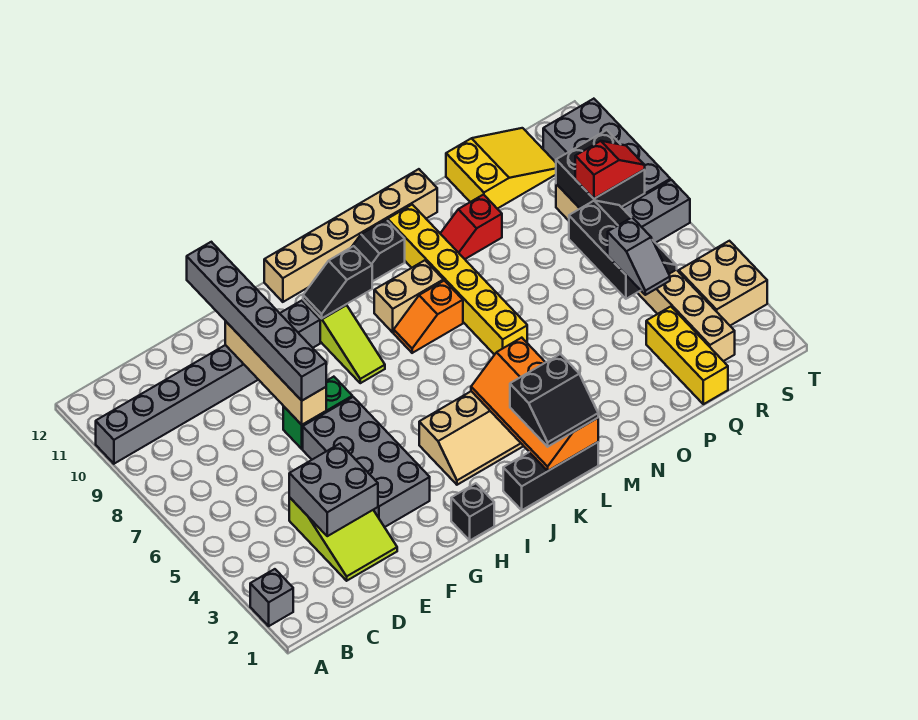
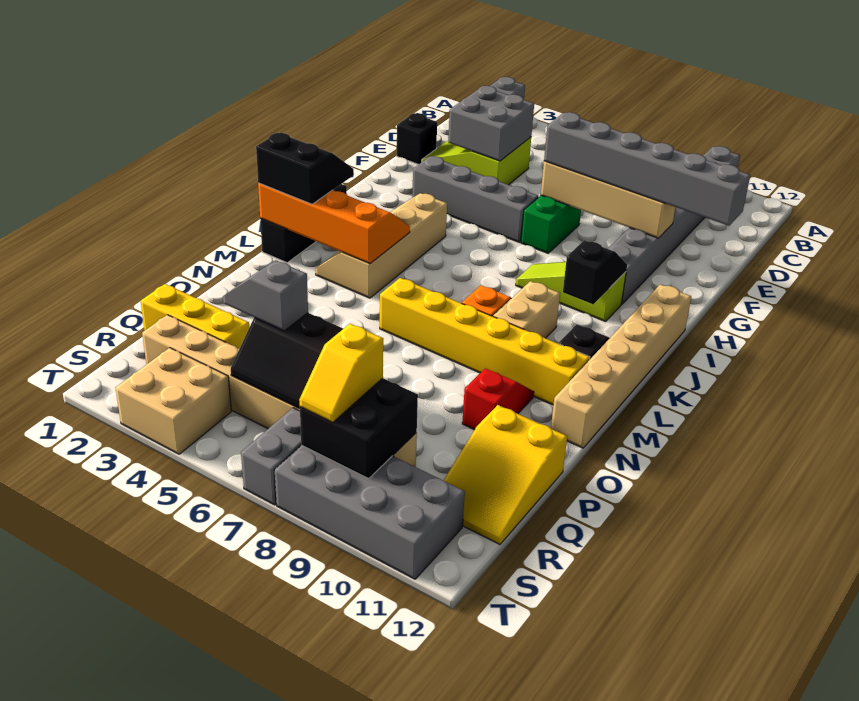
grey brick F3:G6 level 1 -> grey brick G3:G6 level 1
black brick H1 level 1 -> black brick E1 level 1
black slope K1:L2 level 3 top 2 -> black slope K1:L2 level 3 top L
red slope R8:S8 level 3 top R -> yellow slope R8:S8 level 3 top R

